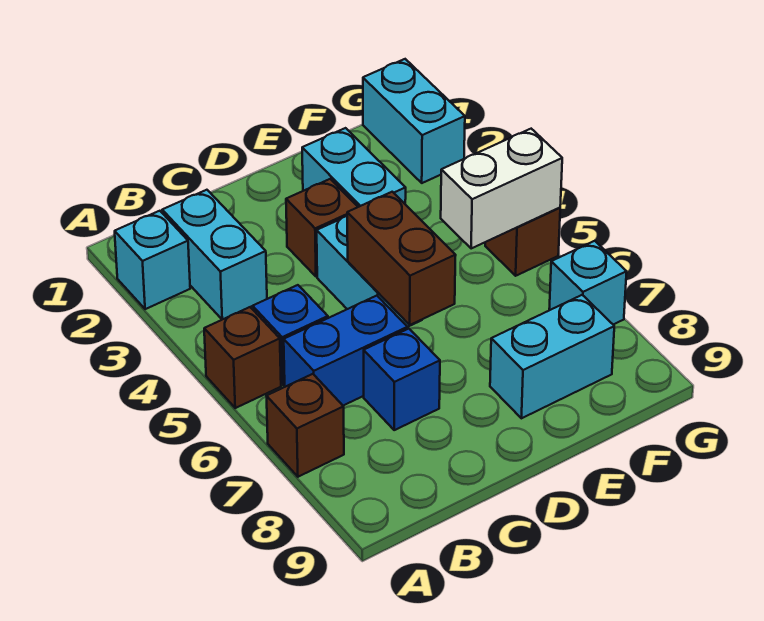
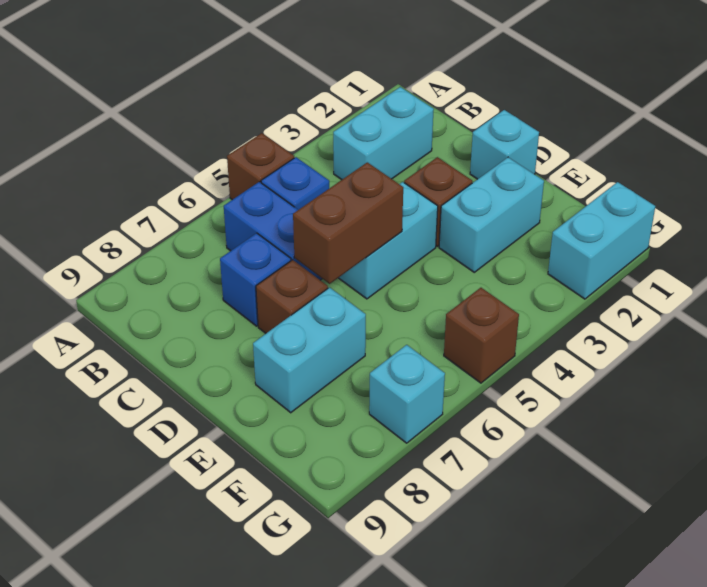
cyan brick A2 level 1 -> cyan brick D1 level 1
brown brick A7 level 1 -> brown brick D7 level 1
cyan brick E8:F8 level 1 -> cyan brick E7:E8 level 1
white brick F5:G5 level 2 -> none

